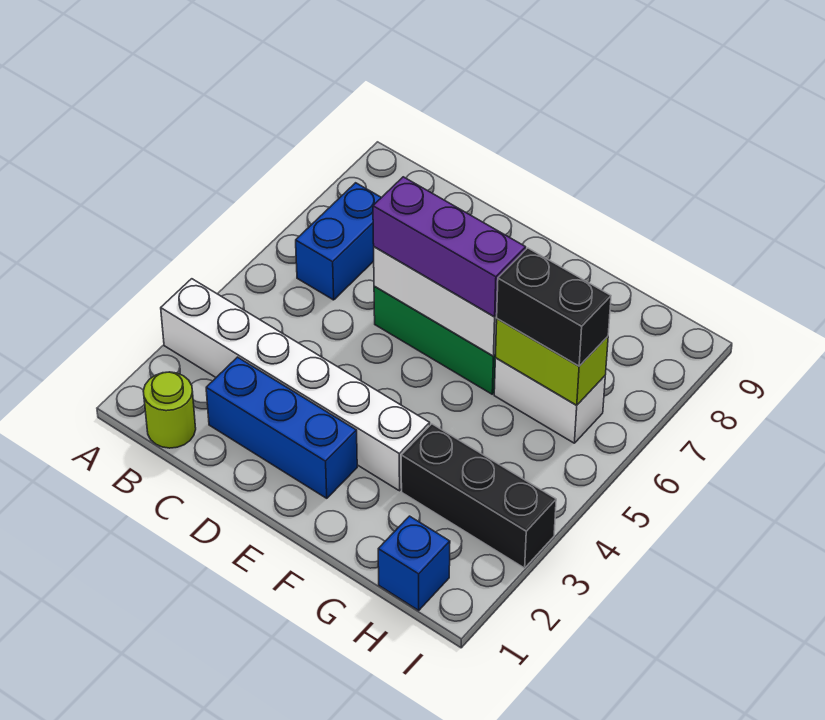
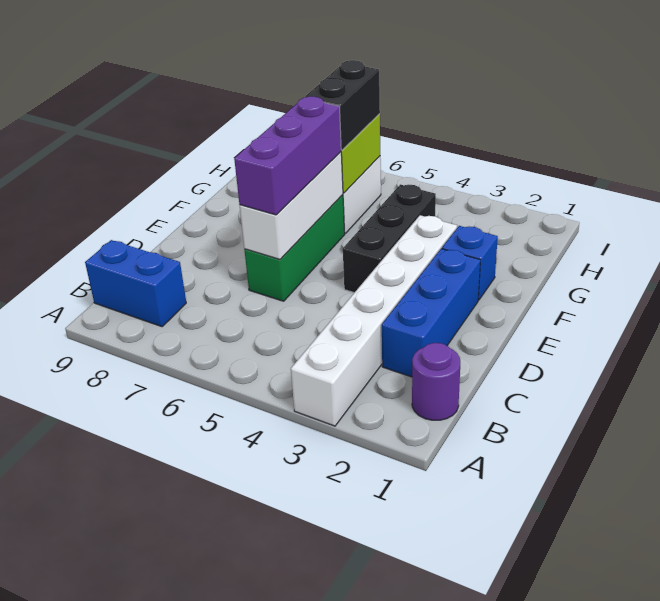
lime round brick B1 level 1 -> purple round brick B1 level 1
blue brick B6:B7 level 1 -> blue brick B8:B9 level 1
black brick G3:I3 level 1 -> black brick E4:G4 level 1
blue brick H1 level 1 -> blue brick F2 level 1

